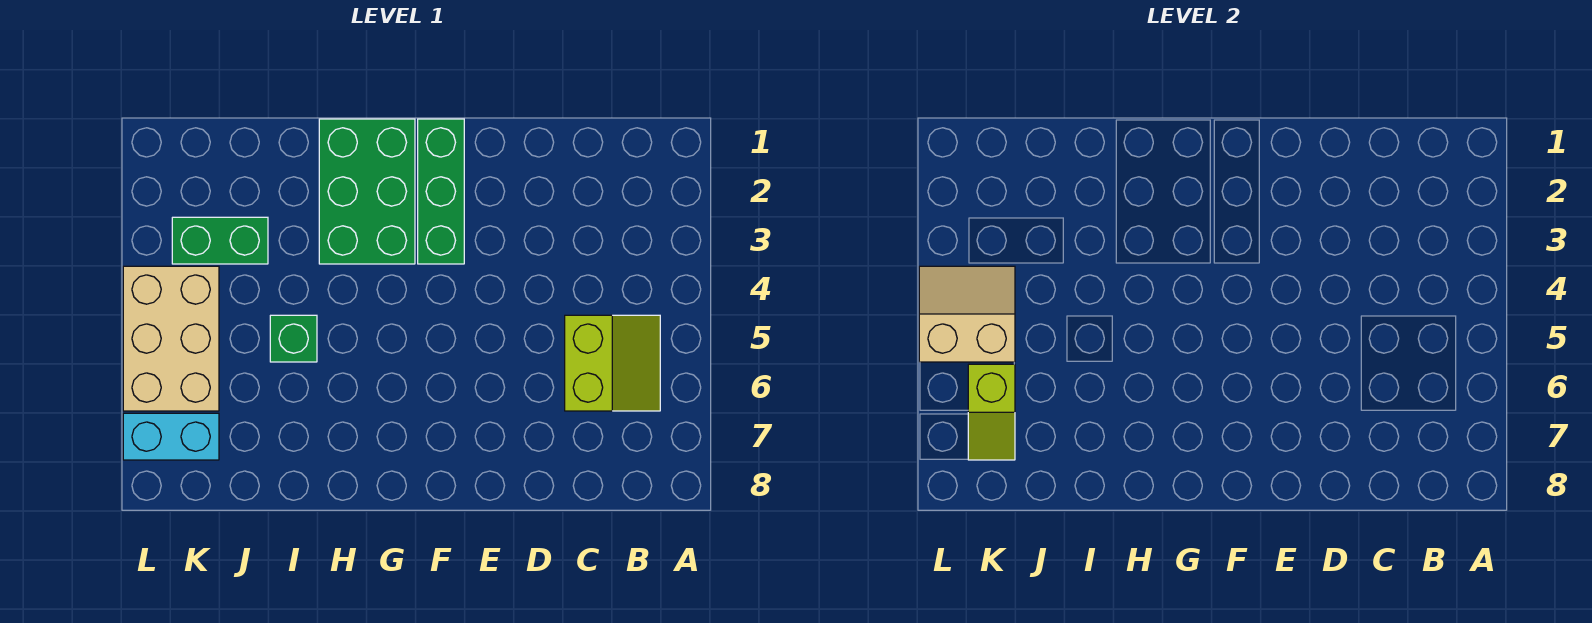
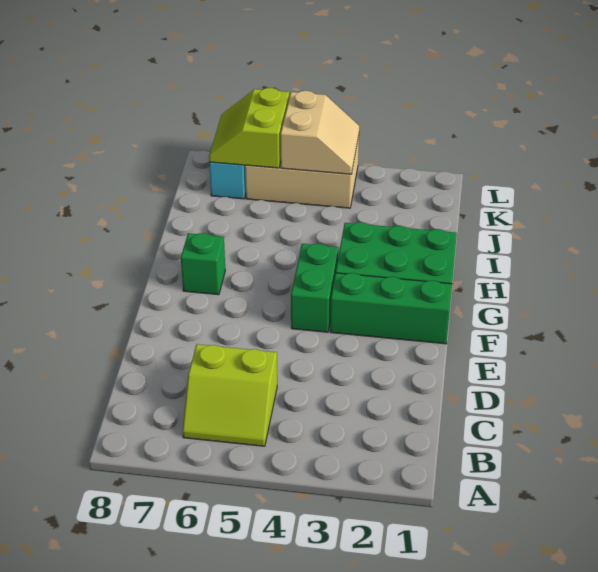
green brick I5 level 1 -> green brick G7 level 1
green brick J3:K3 level 1 -> green brick F4:G4 level 1
lime slope K6:K7 level 2 top 6 -> lime slope K6:L7 level 2 top 6

